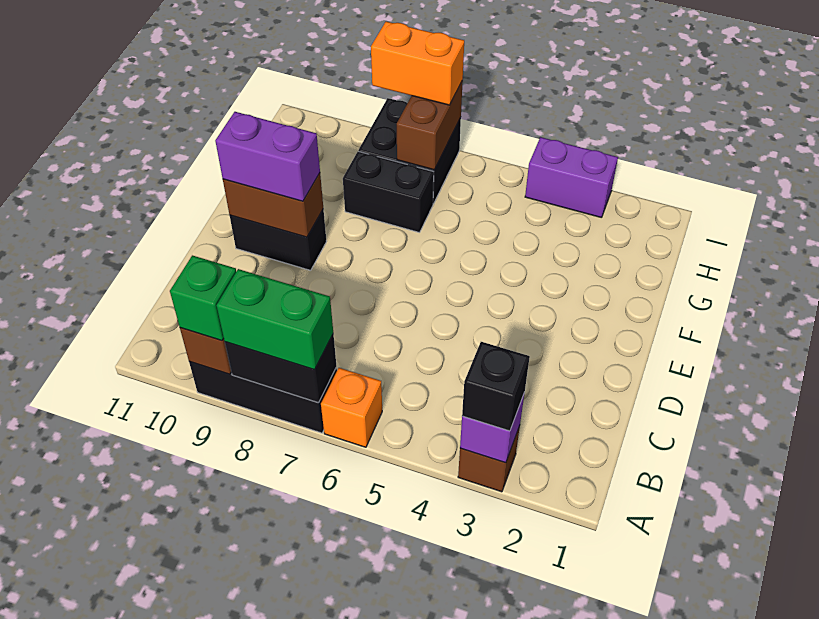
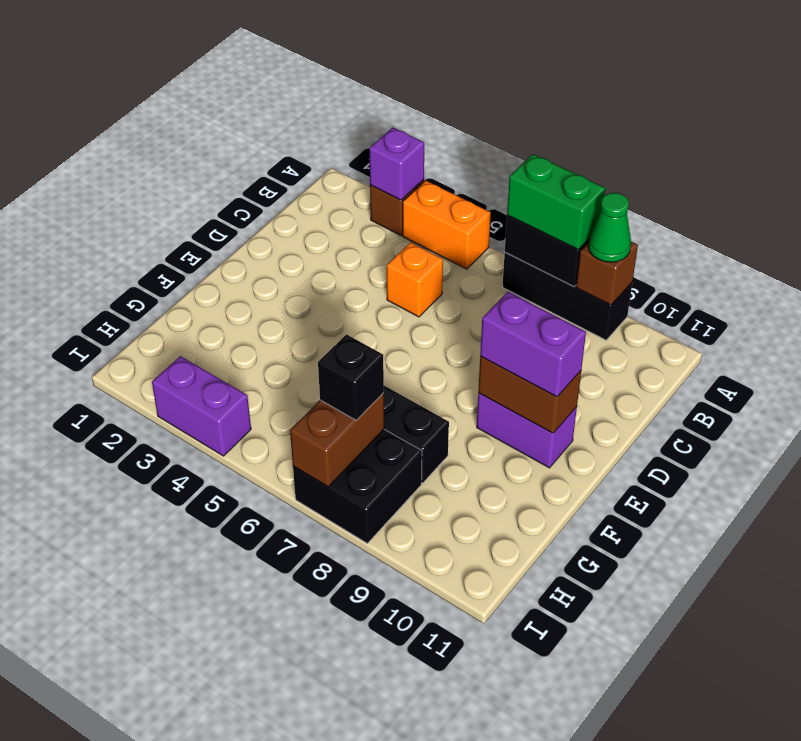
black brick A3 level 3 -> black brick H7 level 3
orange brick A6 level 1 -> orange brick C5 level 1
green brick A9 level 3 -> green cone A9 level 3
black brick E9:E10 level 1 -> purple brick E9:E10 level 1
orange brick I7:I8 level 3 -> orange brick A4:A5 level 1

